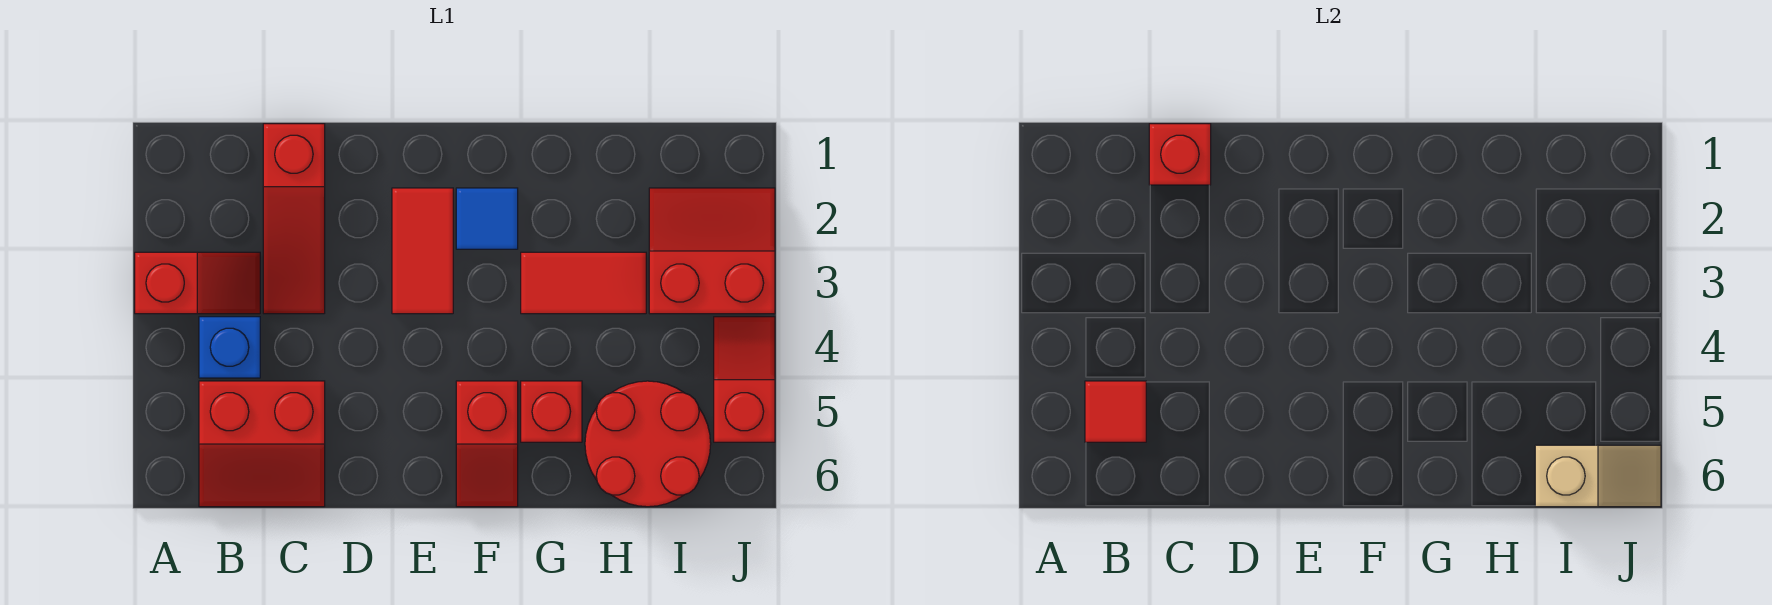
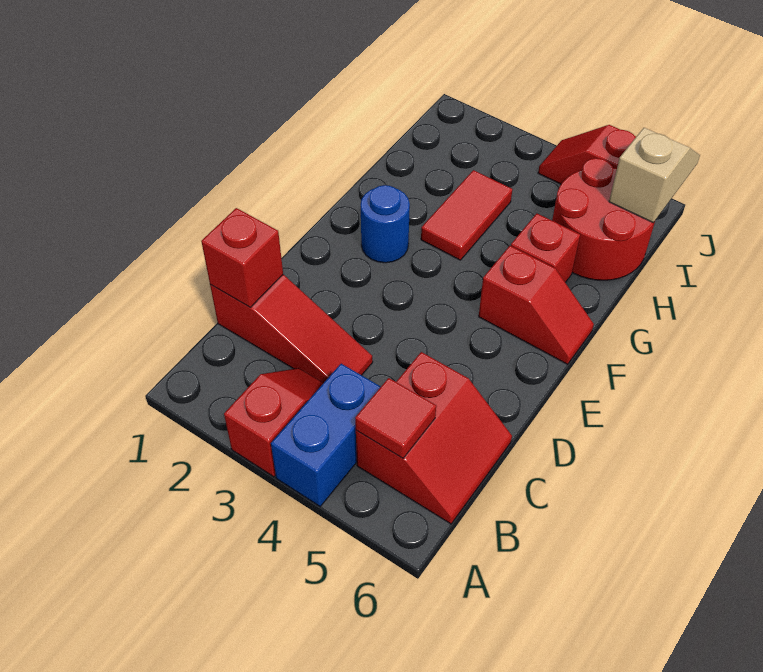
blue brick B4 level 1 -> blue brick A4:B4 level 1
red tile E2:E3 level 1 -> none
blue tile F2 level 1 -> blue round brick F2 level 1
red slope I2:J3 level 1 top 3 -> none

